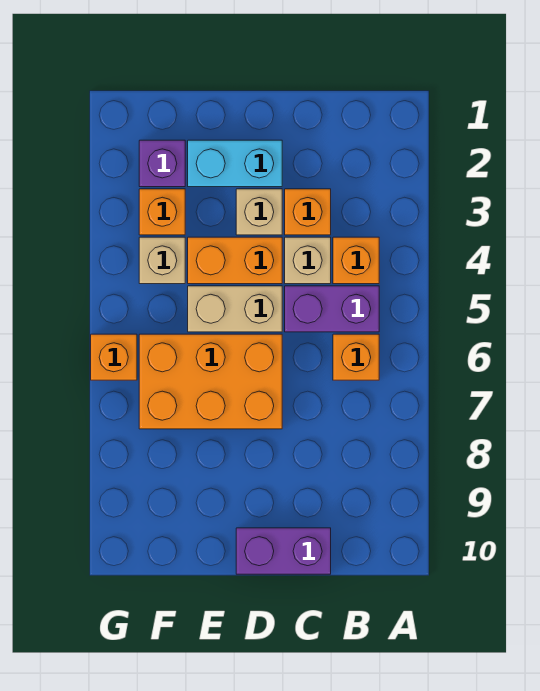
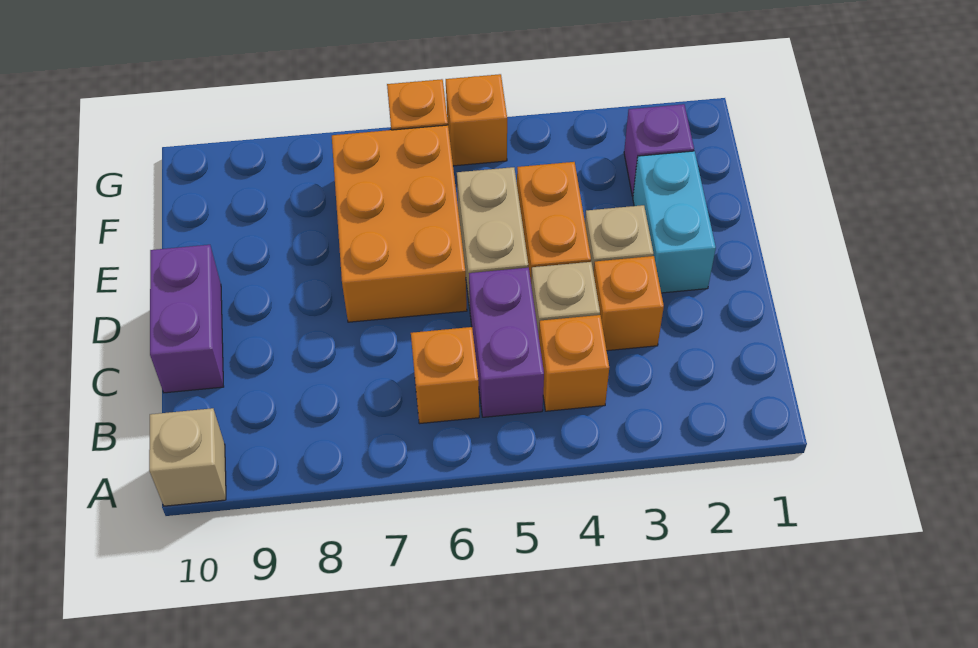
orange brick F3 level 1 -> orange brick G5 level 1
tan brick F4 level 1 -> tan brick A10 level 1

